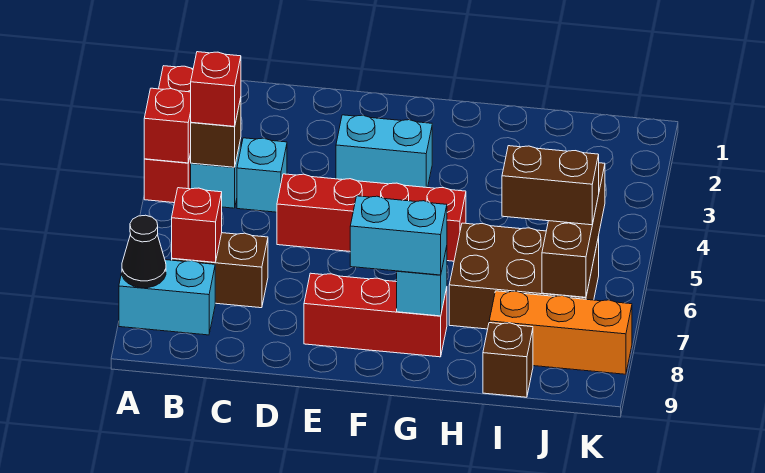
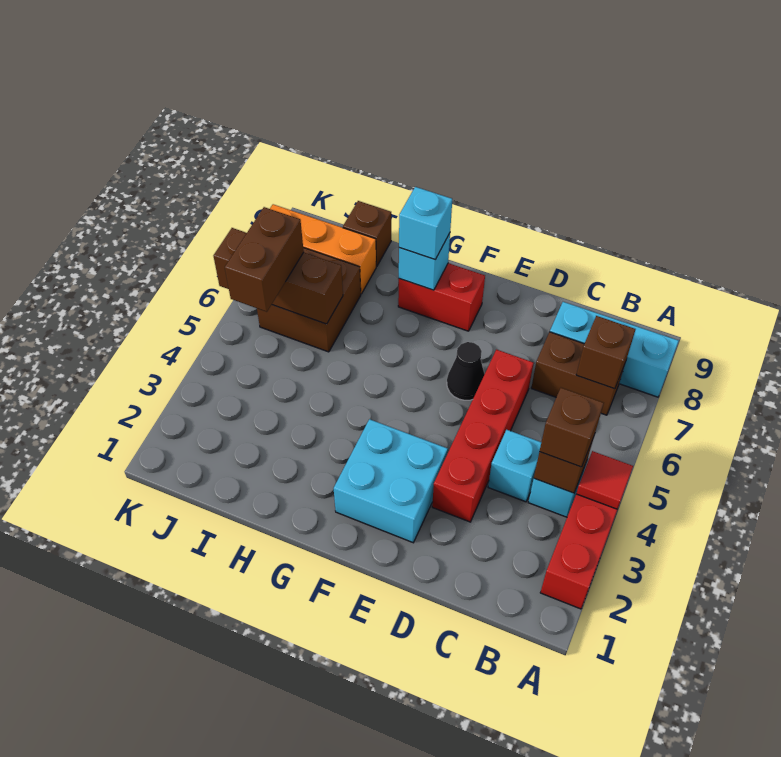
red brick A4 level 2 -> red tile A4 level 2
cyan brick A8:B8 level 1 -> cyan brick A8:C8 level 1
black cone A8 level 2 -> black cone E6 level 1
red brick B4 level 3 -> brown brick B4 level 3
red brick B7 level 2 -> brown brick B7 level 2
red brick D5:G5 level 1 -> red brick D3:D6 level 1
cyan brick E3:F3 level 1 -> cyan brick E2:F3 level 1
red brick E8:G8 level 1 -> red brick F8:G8 level 1
cyan brick F8:G8 level 3 -> cyan brick G8 level 3
brown brick H6:J7 level 1 -> brown brick I6:J7 level 1
brown brick I6:J6 level 3 -> brown brick J5:J6 level 3
brown brick J5:J7 level 2 -> brown brick I6:K6 level 2

